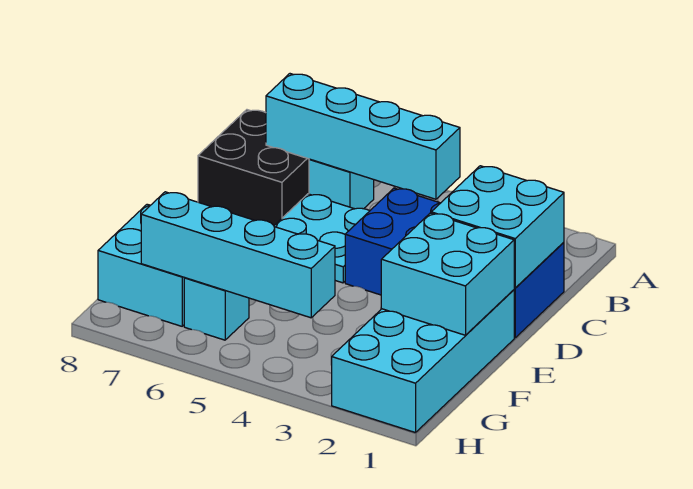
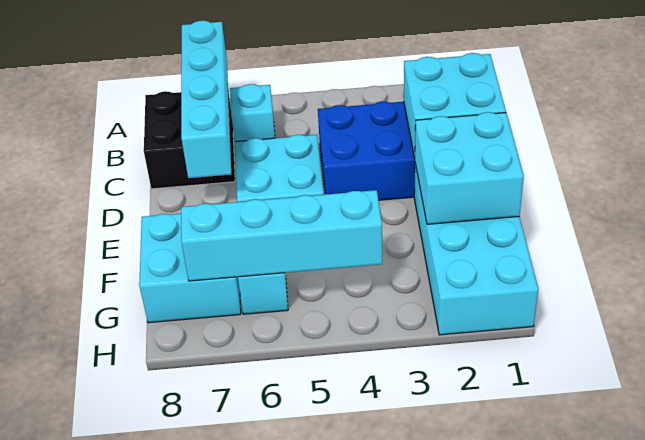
cyan brick B4:B7 level 2 -> cyan brick A7:D7 level 2

